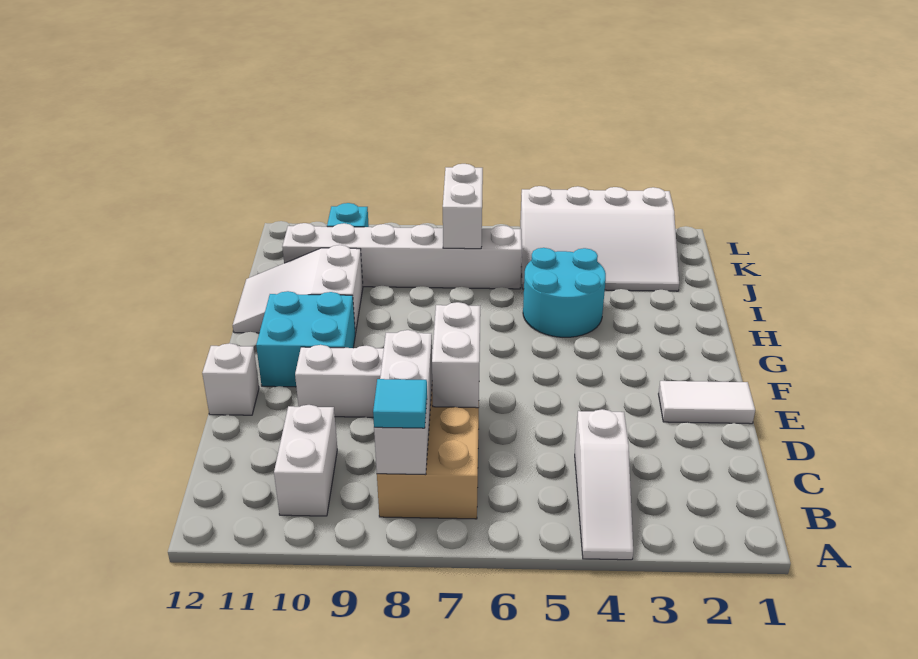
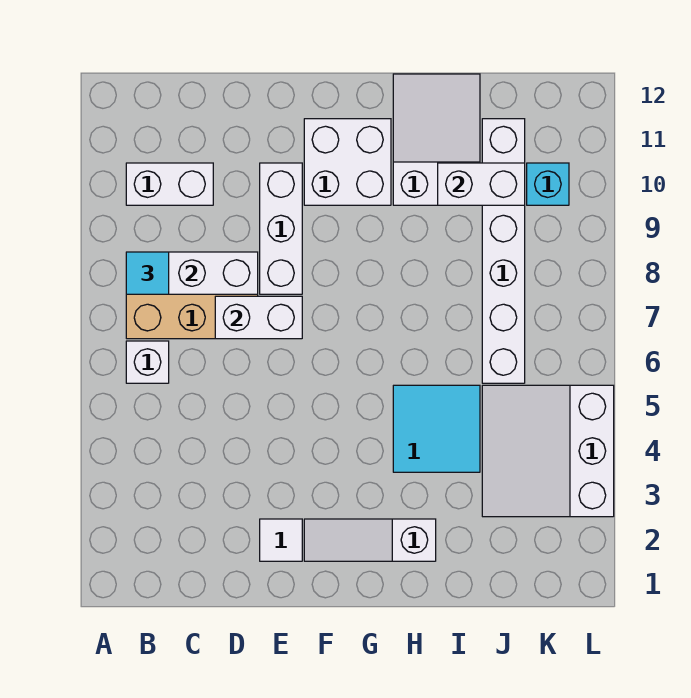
white slope A4:C4 level 1 top C -> white slope F2:H2 level 1 top H
white tile E1:E2 level 1 -> white tile E2 level 1
white brick E12 level 1 -> white brick B6 level 1
cyan brick F10:G11 level 1 -> white brick F10:G11 level 1
cyan round brick H4:I5 level 1 -> cyan tile H4:I5 level 1
white slope J2:L5 level 1 top L -> white slope J3:L5 level 1 top L
white brick J7:K7 level 2 -> white brick I10:J10 level 2

